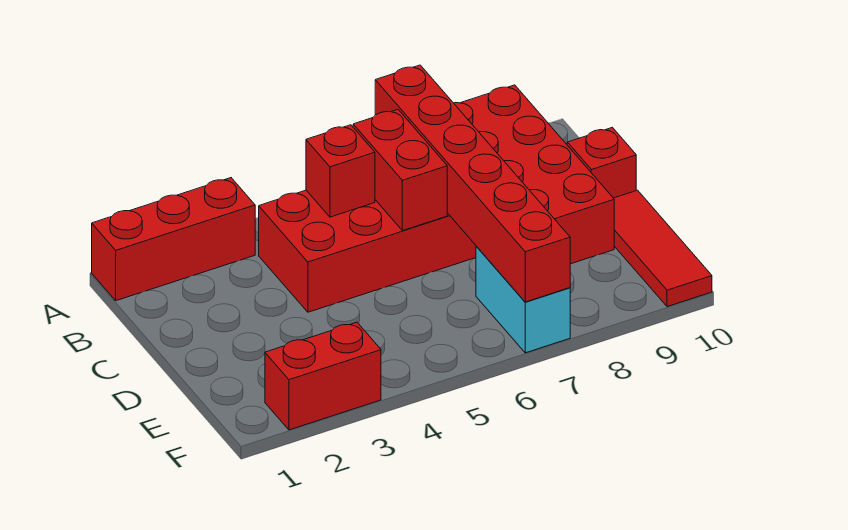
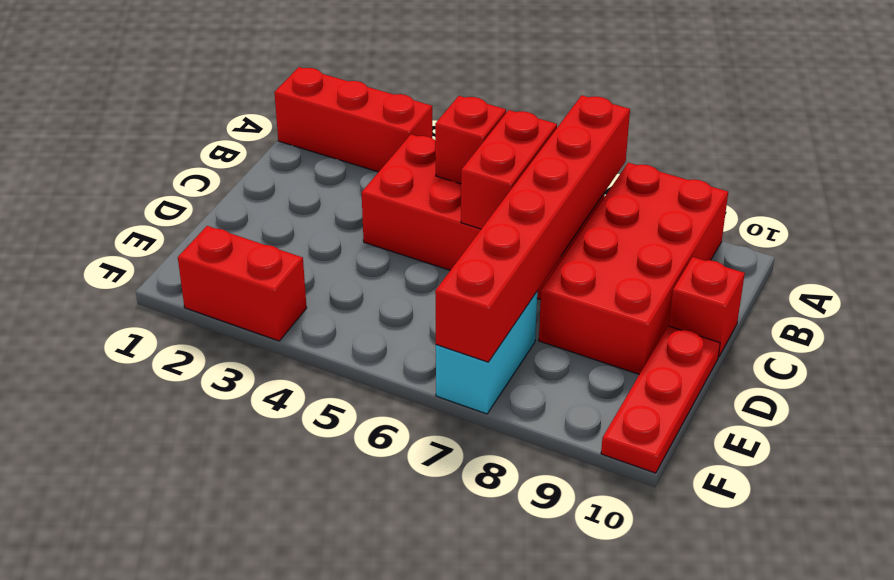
red tile D10:F10 level 1 -> red plate D10:F10 level 1

